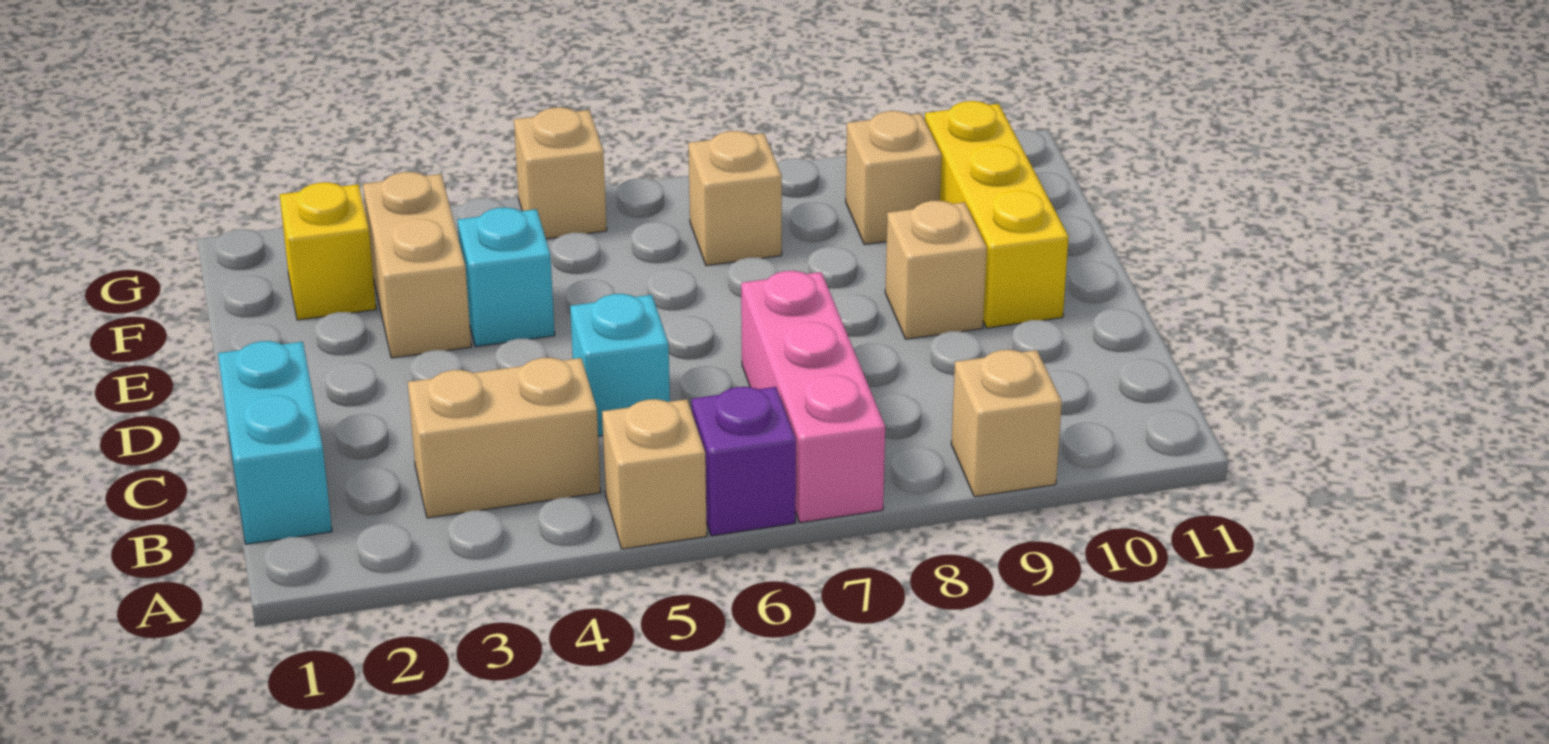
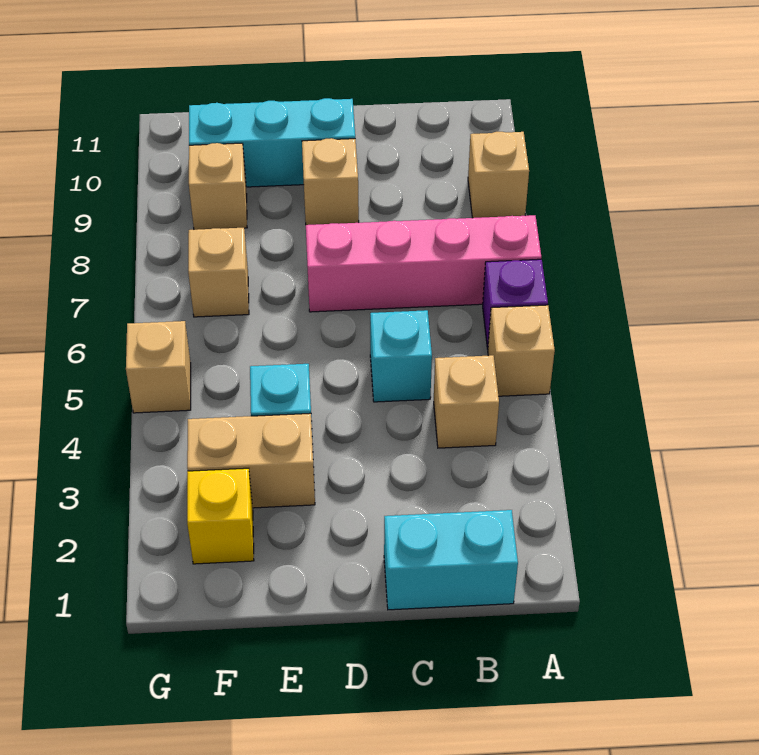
pink brick A7:C7 level 1 -> pink brick A7:D7 level 1
tan brick B3:B4 level 1 -> tan brick B4 level 1
yellow brick D10:F10 level 1 -> cyan brick D10:F10 level 1

